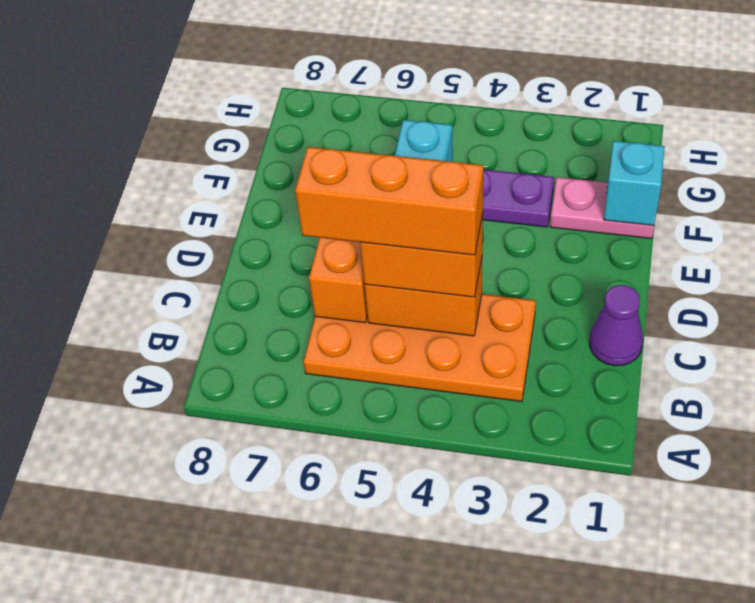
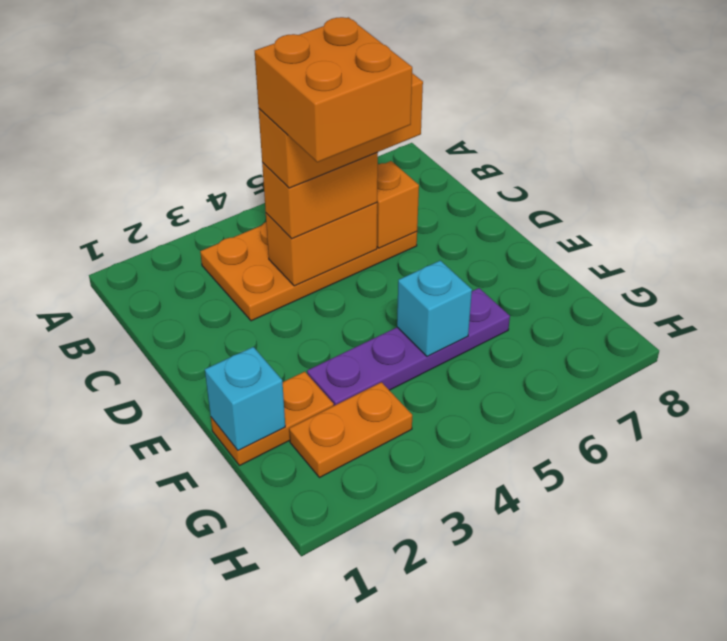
purple cone C1 level 1 -> none
none -> orange brick C4:D5 level 5
pink plate F1:F2 level 1 -> orange plate F1:F2 level 1
none -> orange plate G2:G3 level 1

